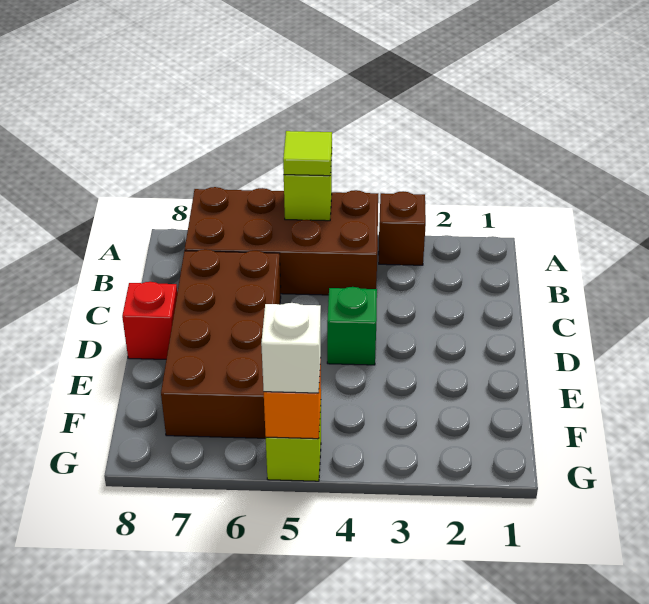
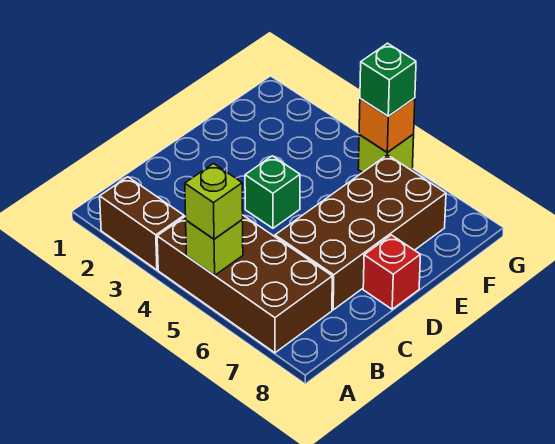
brown brick A3 level 1 -> brown brick A2:A3 level 1
lime tile A5 level 3 -> lime brick A5 level 3
white brick G5 level 3 -> green brick G5 level 3

